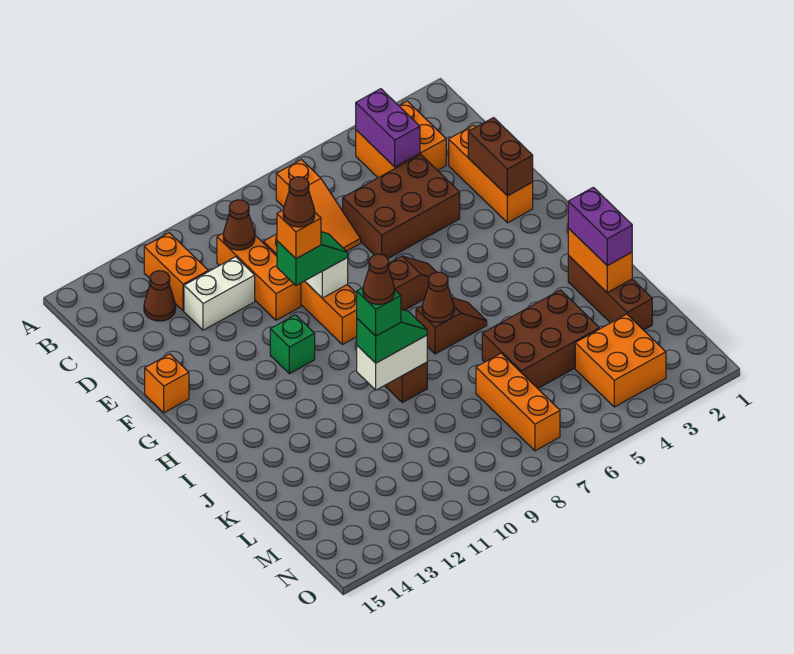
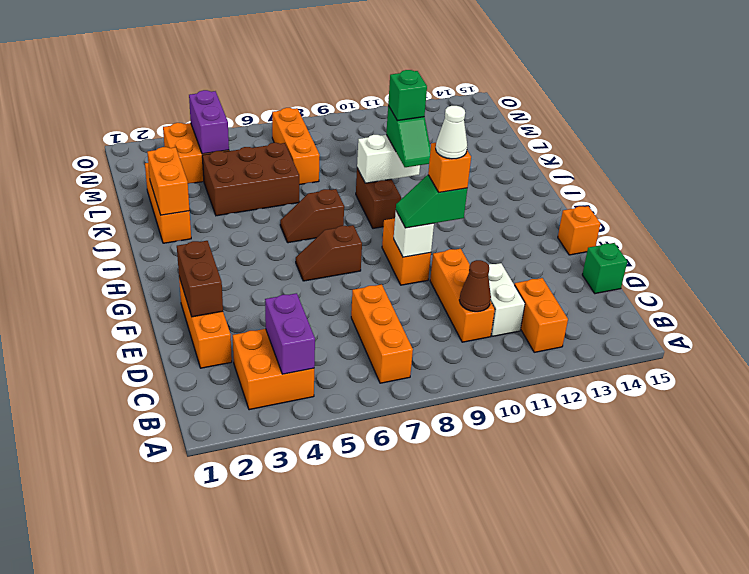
orange slope B7:D7 level 1 top B -> orange brick B7:D7 level 1
brown cone C13 level 1 -> none
brown brick D4:E6 level 1 -> none
orange brick D9:G9 level 1 -> orange brick F9:G9 level 1
white brick D11:D12 level 1 -> white brick C11:D11 level 1
brown cone F10 level 5 -> white cone F10 level 5
green brick G11 level 1 -> green brick D15 level 1
brown cone I7 level 2 -> none
brown brick J2:L2 level 1 -> orange brick J2:L2 level 1
purple brick J2:K2 level 3 -> purple brick M4:N4 level 2
green slope J9:J10 level 3 top 10 -> green slope I10:J10 level 3 top J
brown cone J10 level 5 -> none

